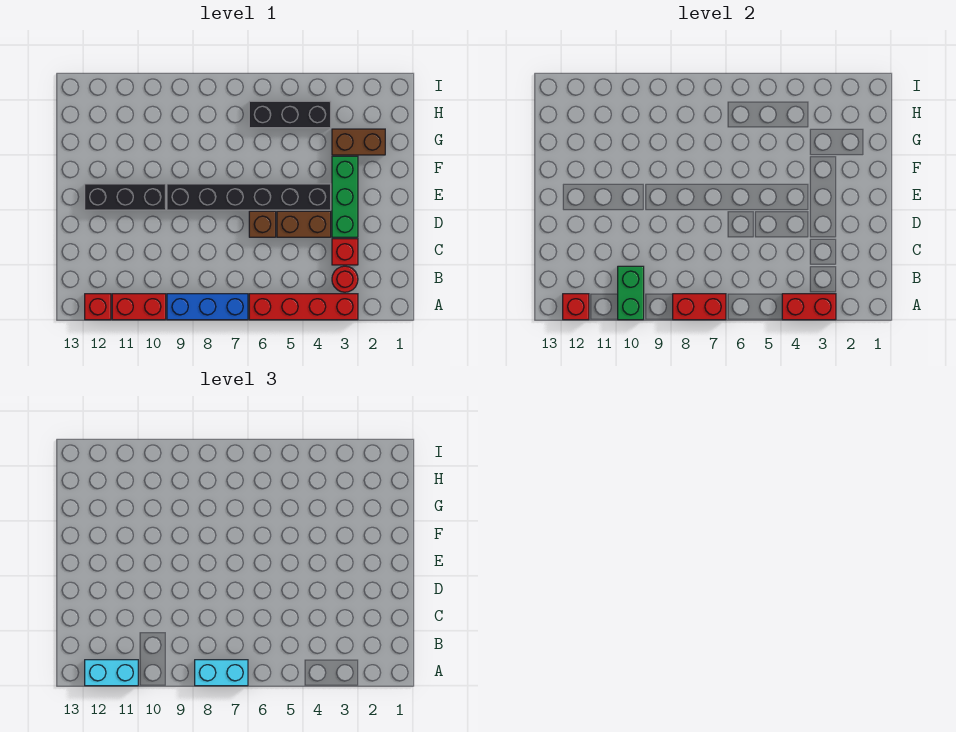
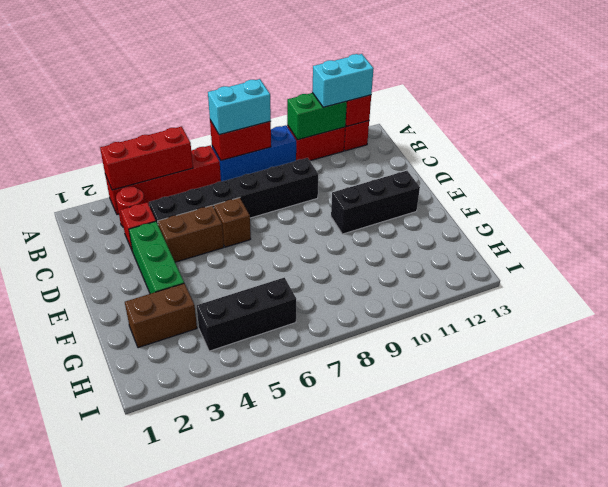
red brick A3:A4 level 2 -> red brick A3:A5 level 2
green brick A10:B10 level 2 -> green brick A10:A11 level 2
black brick E4:E9 level 1 -> black brick C4:C9 level 1

